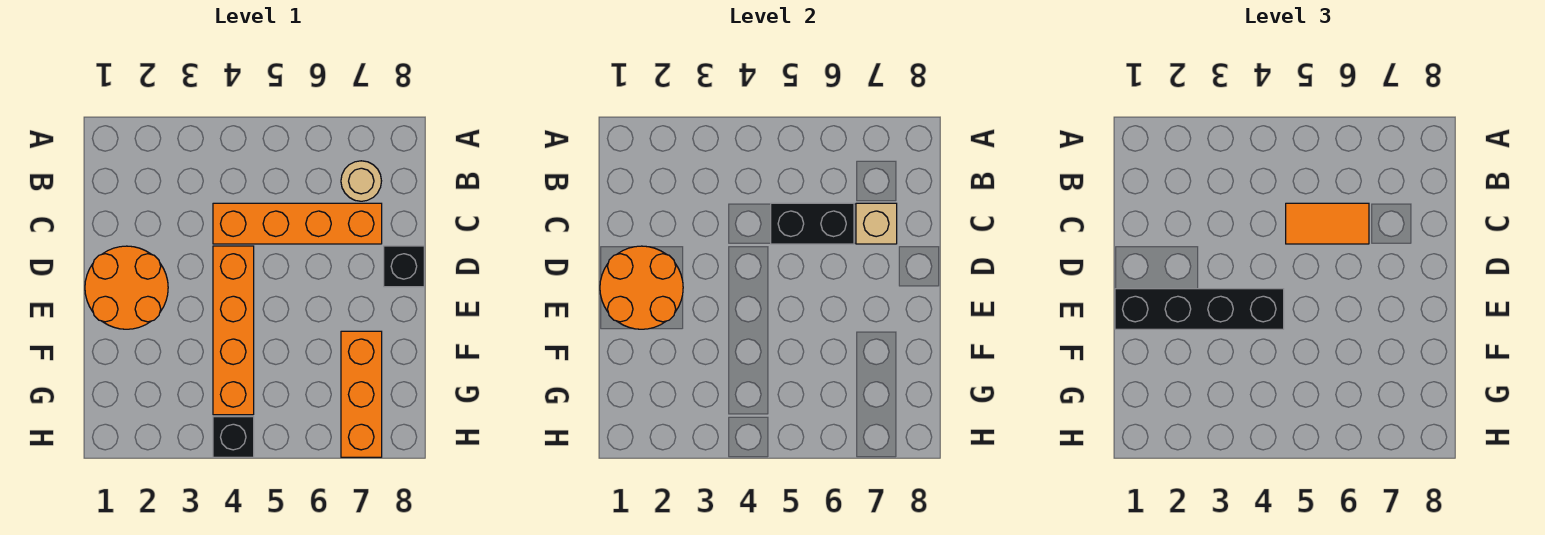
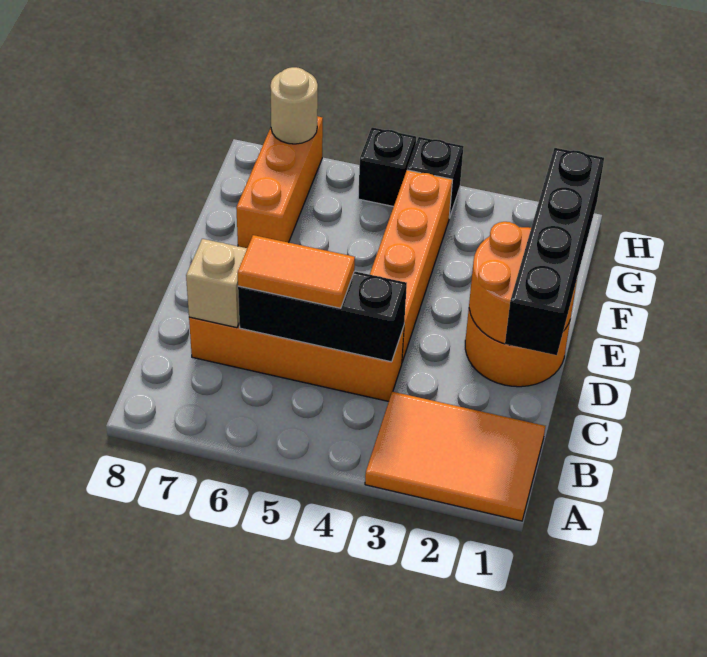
none -> orange tile A1:B3 level 1
tan round brick B7 level 1 -> tan round brick H7 level 2
black brick C5:C6 level 2 -> black brick C4:C6 level 2
black brick D8 level 1 -> black brick H5 level 1
black brick E1:E4 level 3 -> black brick C1:F1 level 3

